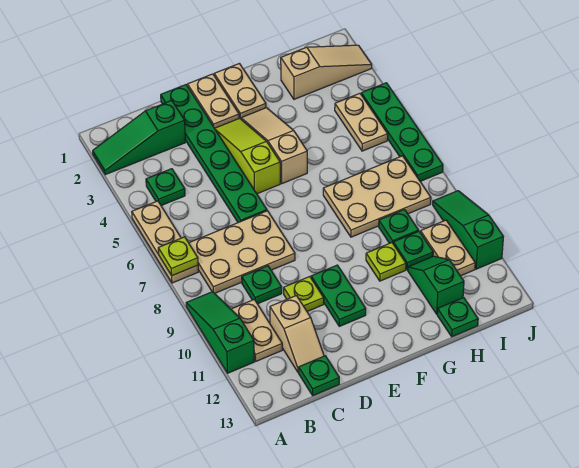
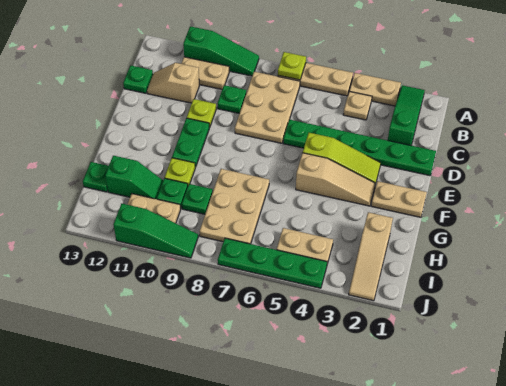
green plate B4 level 1 -> tan plate B4 level 1
tan plate E1:E2 level 1 -> tan plate A3:A4 level 1
green plate E10:E11 level 1 -> green plate E10:F10 level 1

